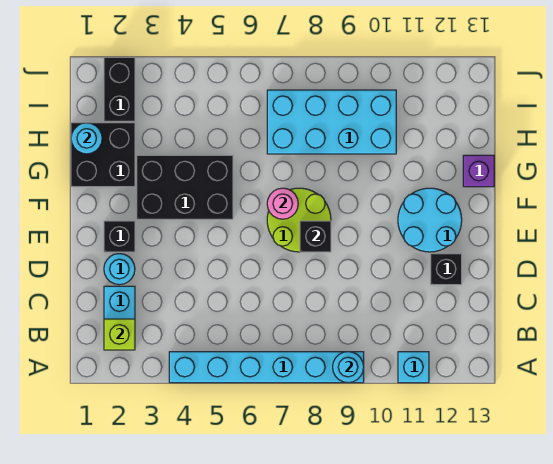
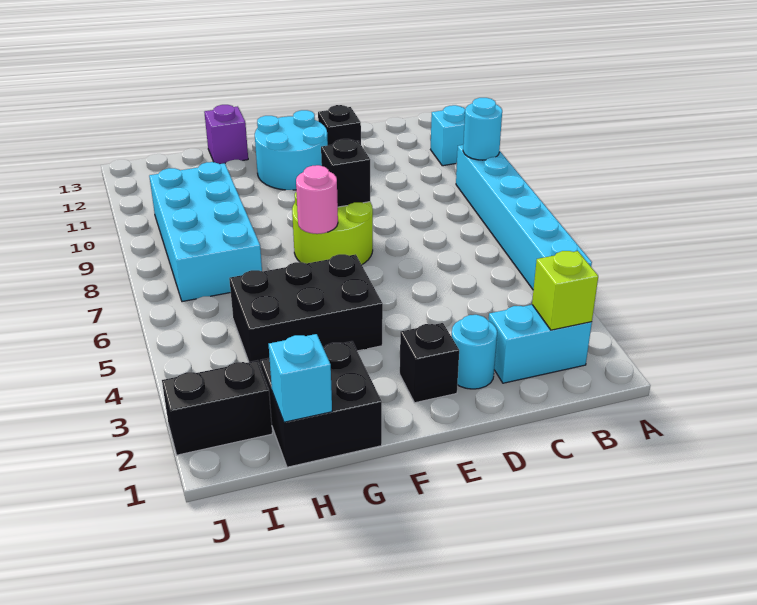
black brick F3:G5 level 1 -> black brick F4:H5 level 1
cyan round brick H1 level 2 -> cyan brick H1 level 2

